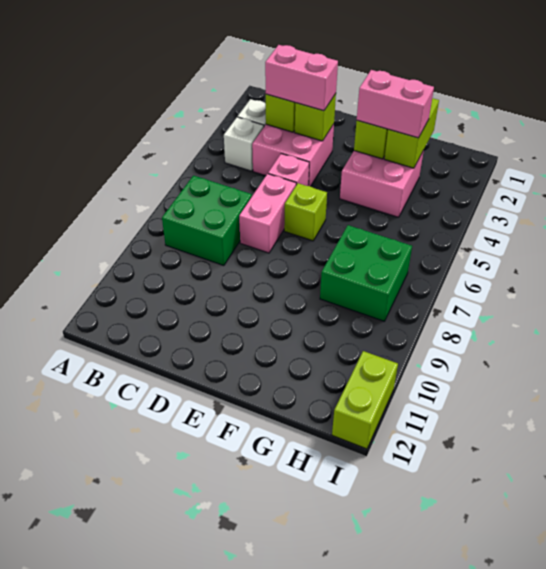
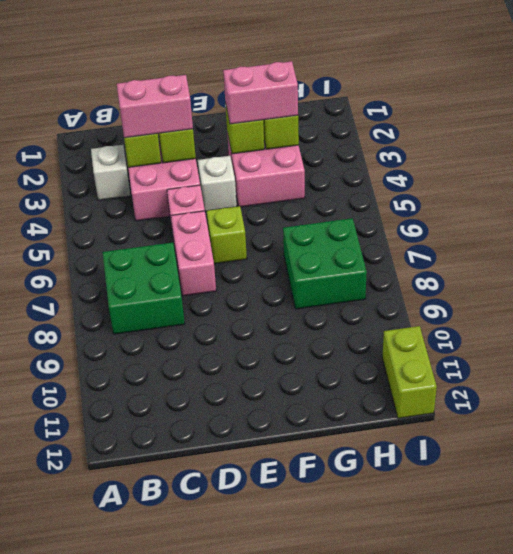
white brick B4 level 1 -> white brick E4 level 1

